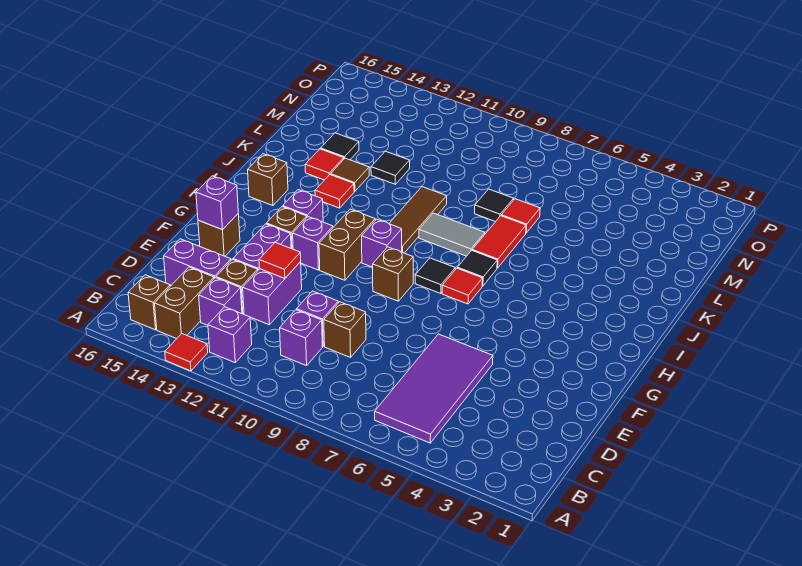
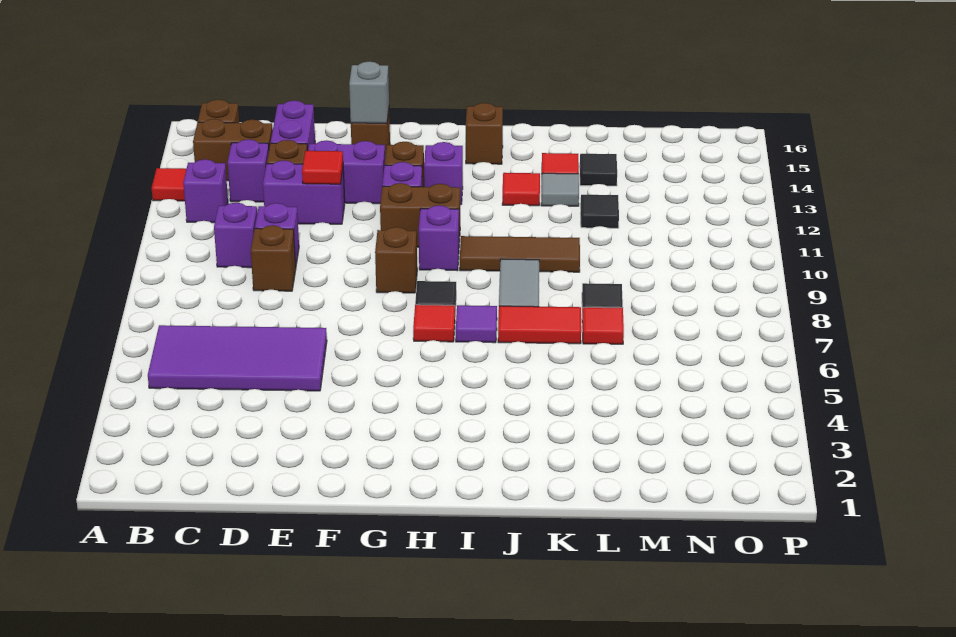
purple brick F15 level 2 -> grey brick F15 level 2
black tile I7 level 1 -> purple tile I7 level 1
brown tile K13 level 1 -> grey tile K13 level 1

